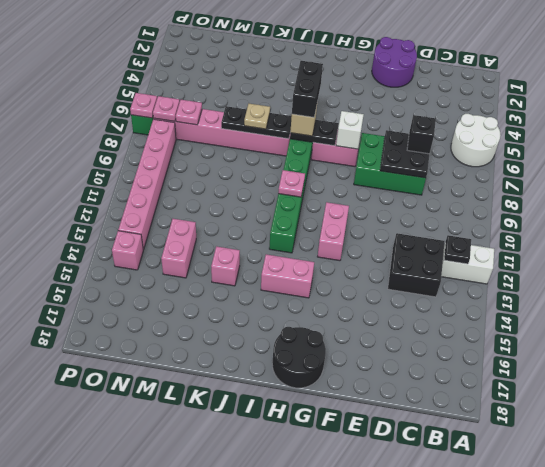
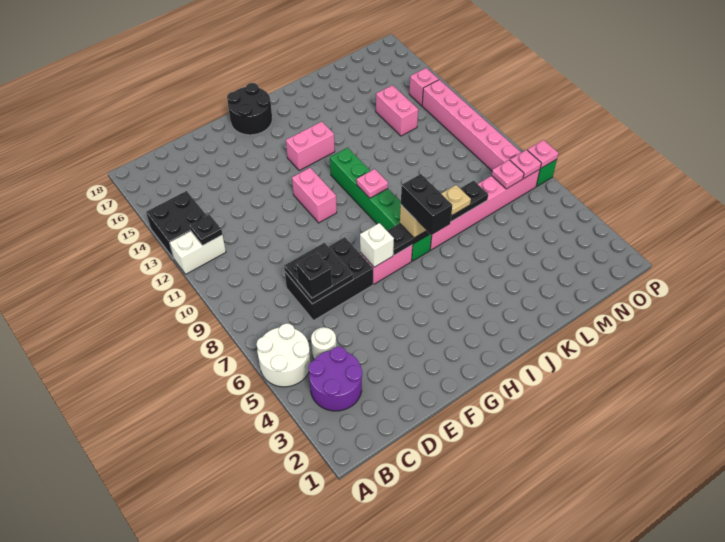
none -> white round brick C5 level 1
black brick C12:D13 level 1 -> black brick A13:B14 level 1
green brick D7:F8 level 1 -> black brick D7:F8 level 1
purple round brick E1:F2 level 1 -> purple round brick B3:C4 level 1
pink brick K14 level 1 -> none

